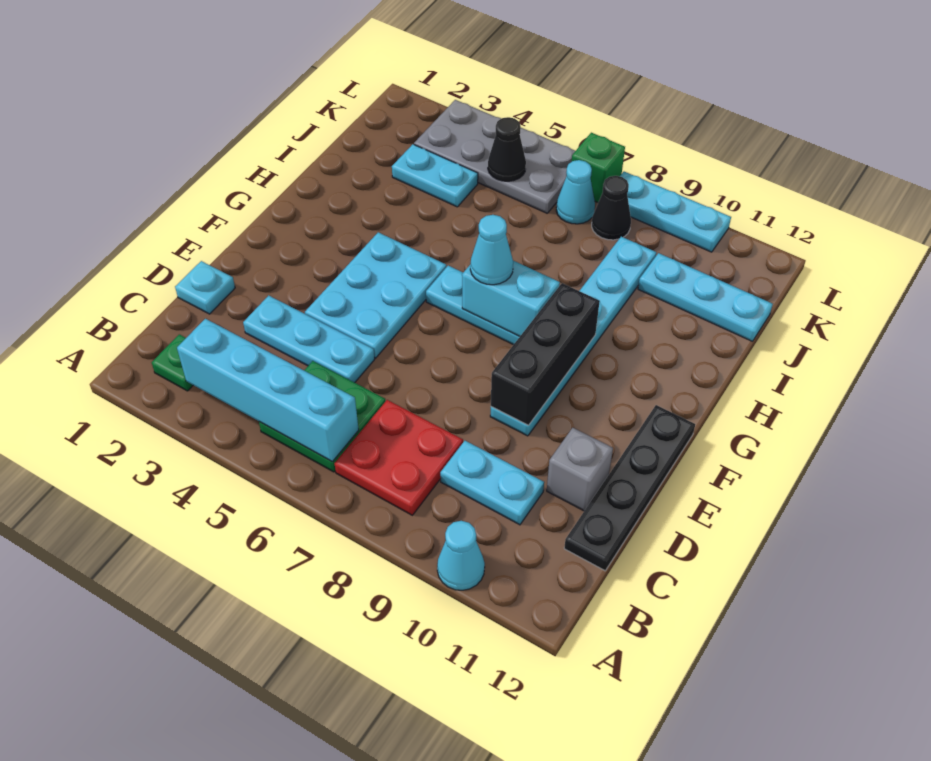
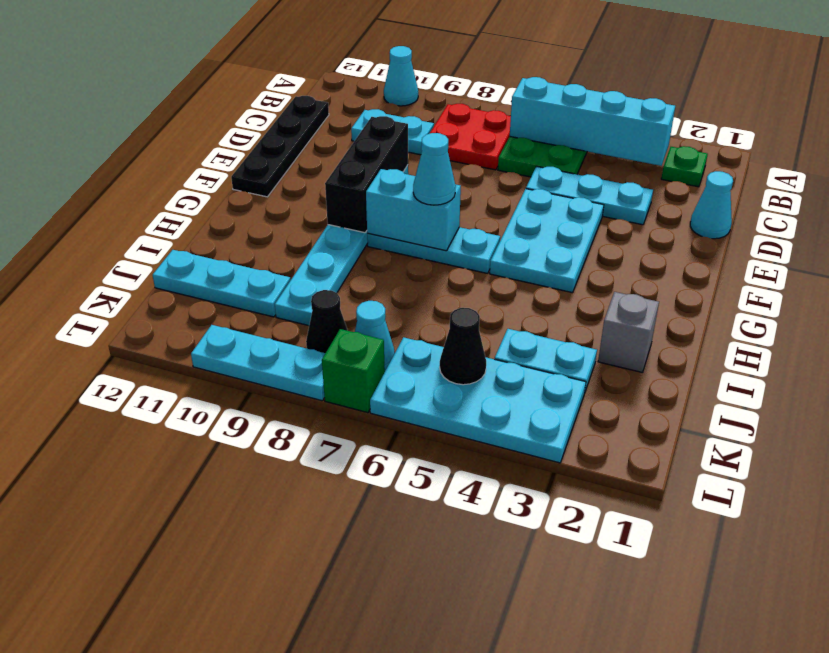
cyan plate D1 level 1 -> cyan cone D1 level 1
grey brick D11 level 1 -> grey brick I2 level 1
grey plate K3:L6 level 1 -> cyan plate K3:L6 level 1

